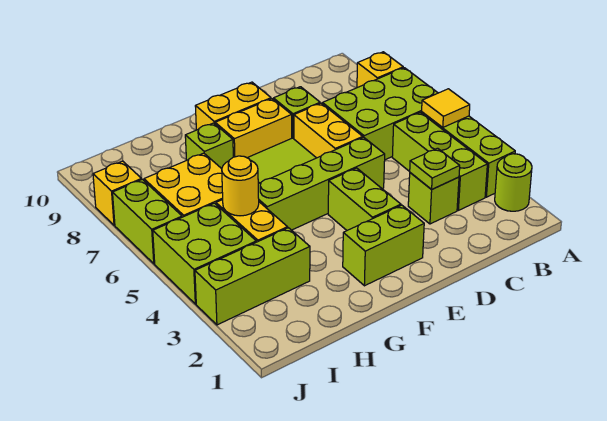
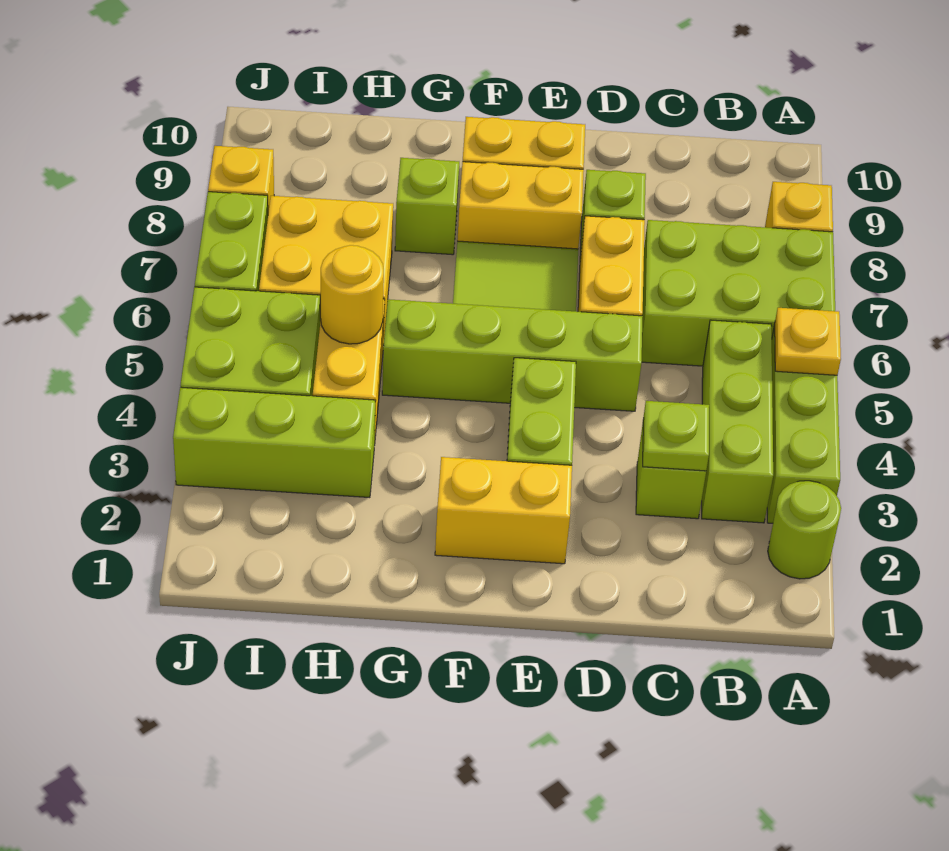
yellow tile A5 level 2 -> yellow plate A5 level 2
lime brick E2:F2 level 1 -> yellow brick E2:F2 level 1

